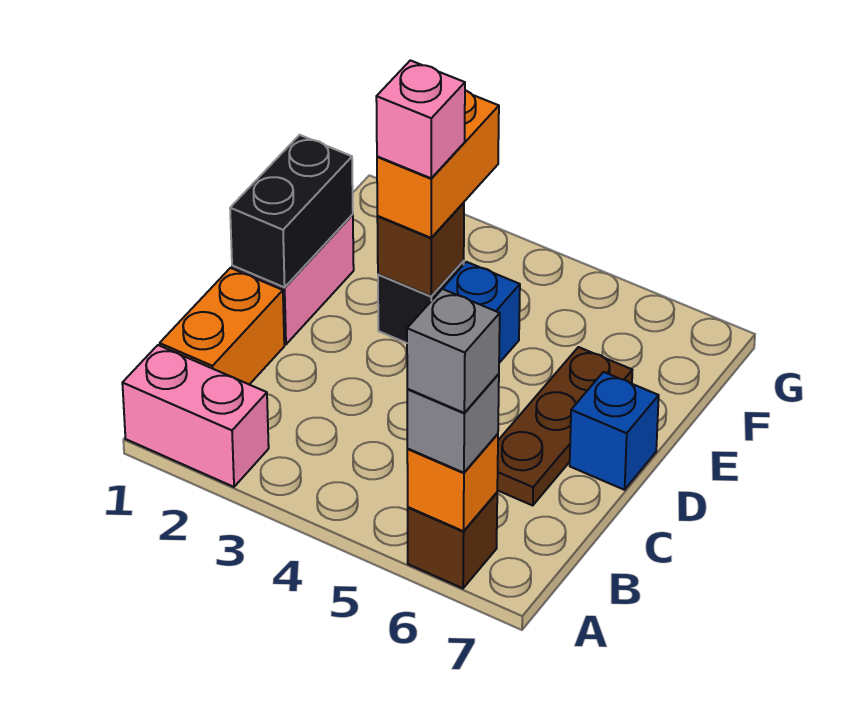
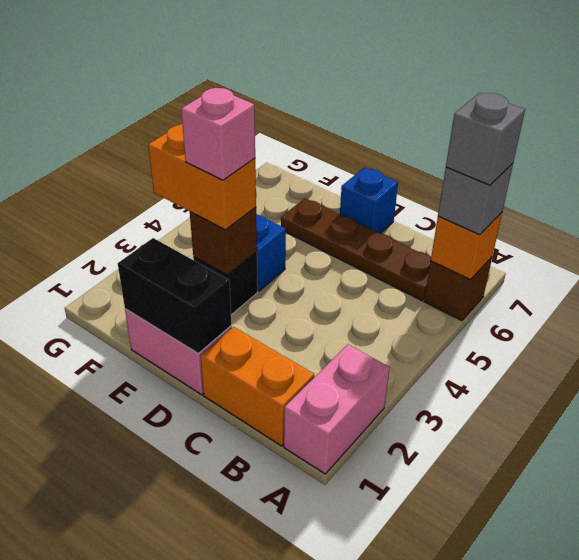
brown plate C6:E6 level 1 -> brown plate B6:E6 level 1

